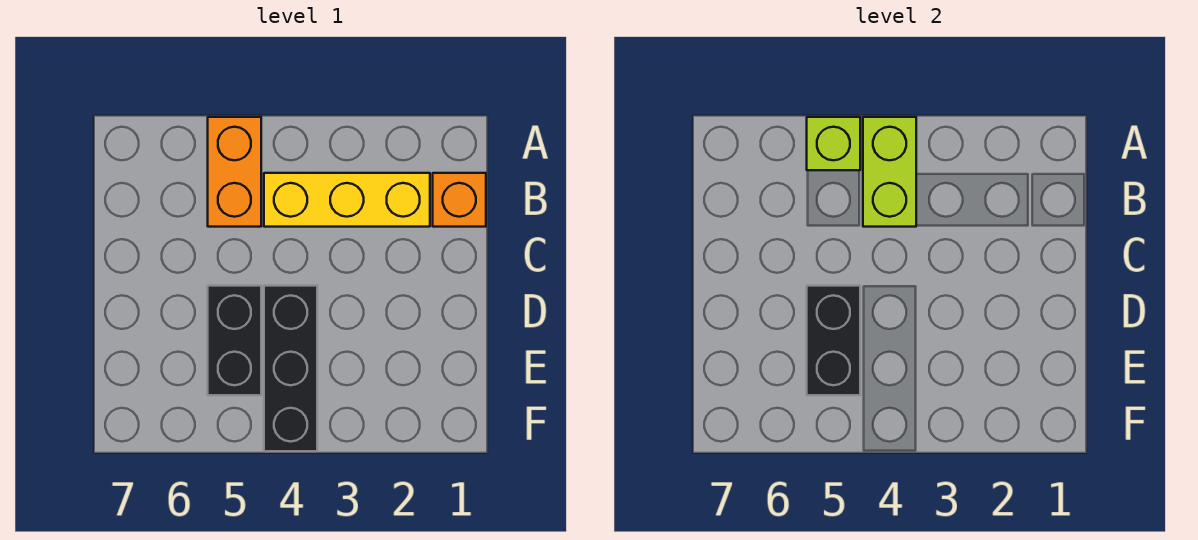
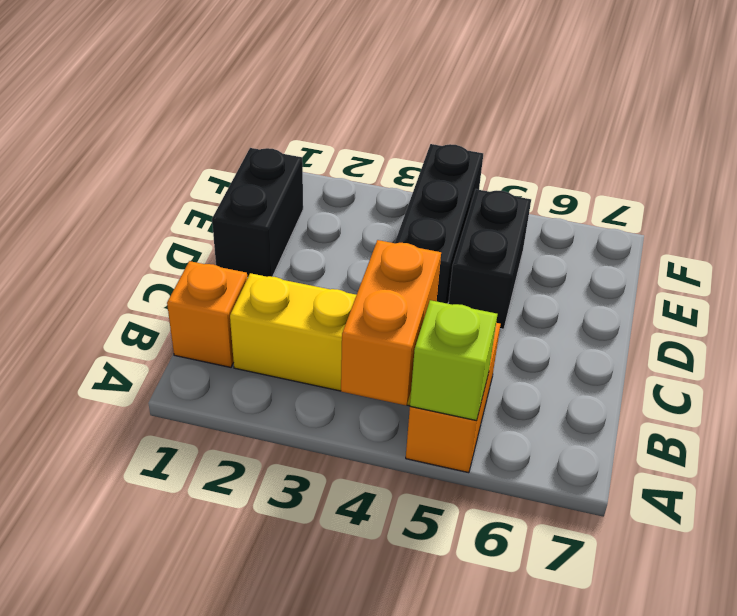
lime brick A4:B4 level 2 -> orange brick A4:B4 level 2
black brick D5:E5 level 2 -> black brick D1:E1 level 1

